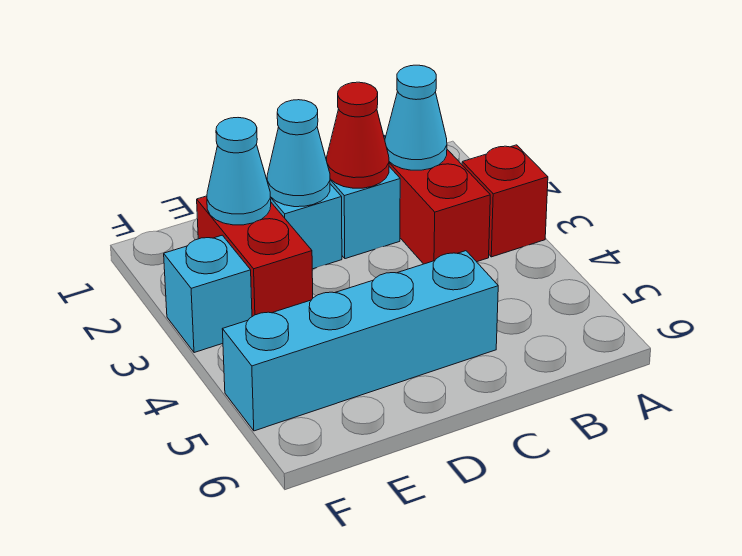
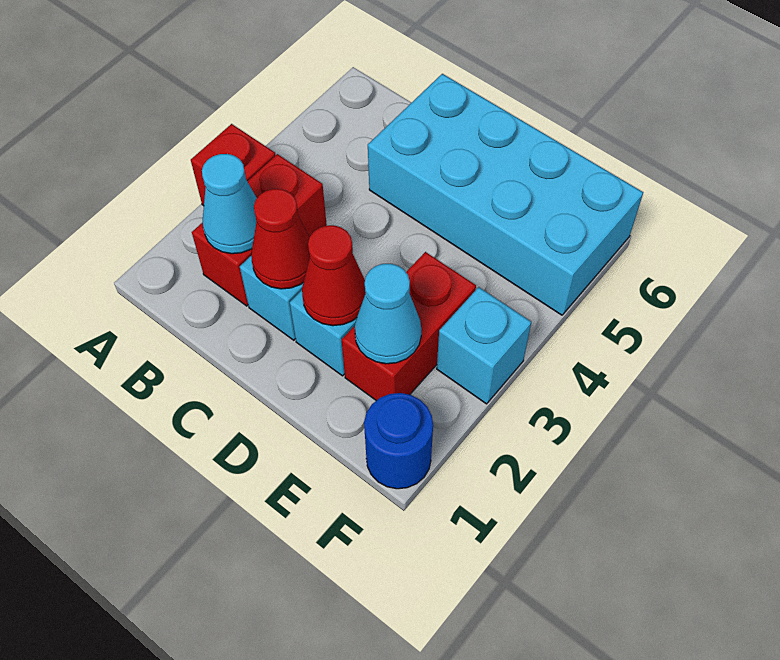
cyan brick C5:F5 level 1 -> cyan brick C5:F6 level 1
cyan cone D2 level 2 -> red cone D2 level 2
none -> blue round brick F1 level 1

